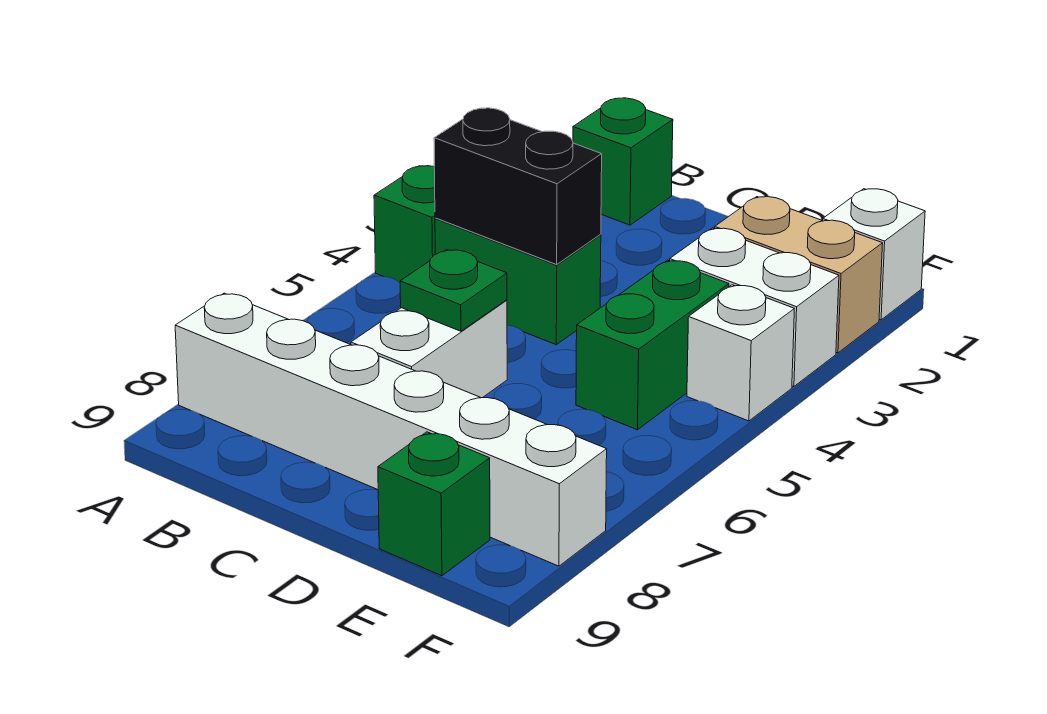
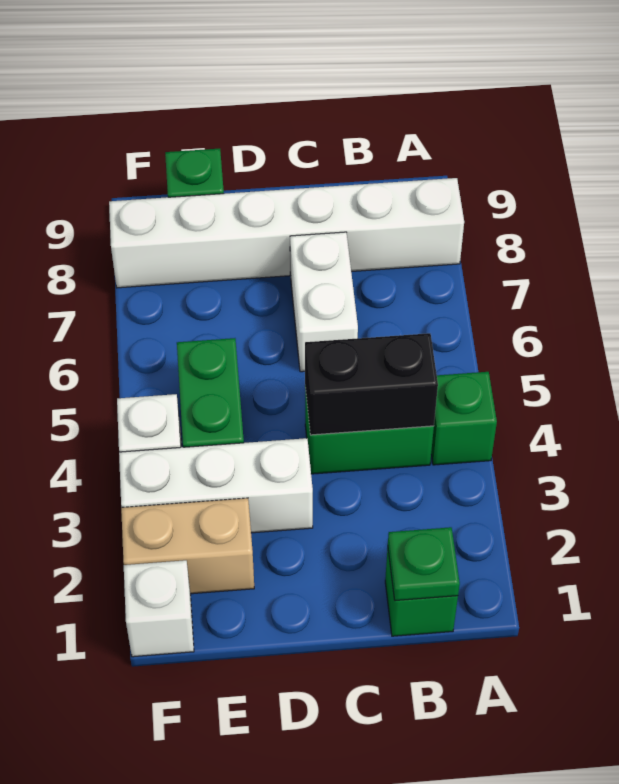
green plate C6 level 2 -> green plate B1 level 2
white brick E3:F3 level 1 -> white brick D3:F3 level 1

